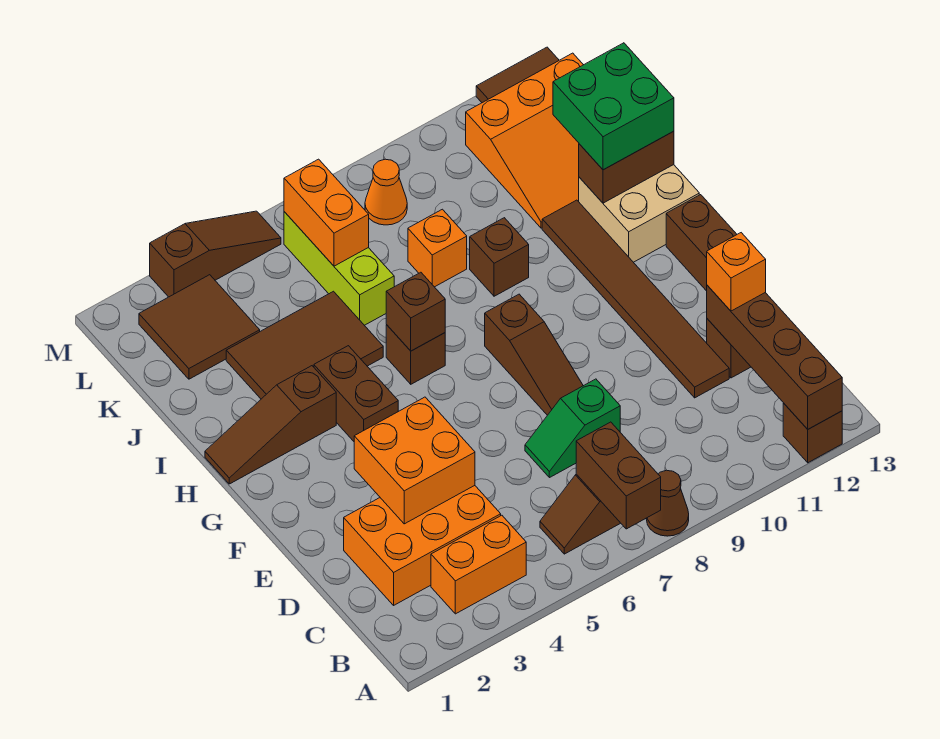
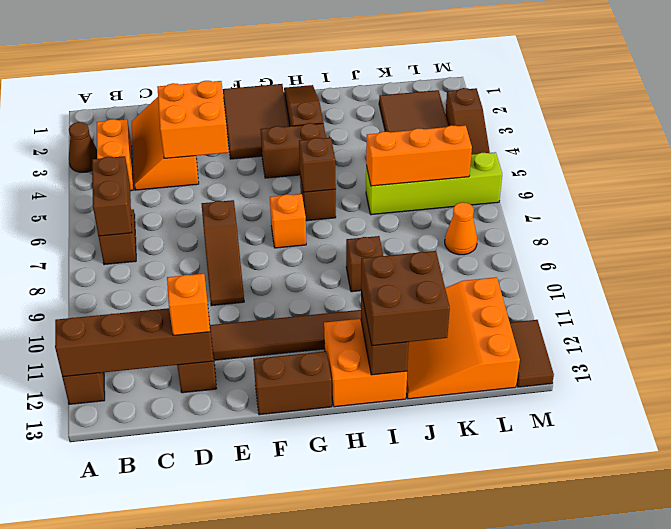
brown brick A7:B7 level 2 -> brown brick B6:B7 level 2
brown cone A8 level 1 -> brown cone A3 level 1
orange brick C2:D4 level 1 -> orange slope C2:D4 level 1 top D
green slope D7:D8 level 1 top 8 -> none
brown slope E8:G8 level 1 top G -> brown slope E7:E9 level 1 top 7
tan brick H12:I13 level 1 -> orange brick H12:I13 level 1
brown tile I3:J5 level 1 -> brown tile F1:G3 level 1
green brick I12:J13 level 3 -> brown brick I12:J13 level 3
lime brick J6:L6 level 1 -> lime brick J6:M6 level 1
orange brick J8 level 1 -> orange brick G7 level 1
orange brick K6:L6 level 2 -> orange brick J6:L6 level 2

